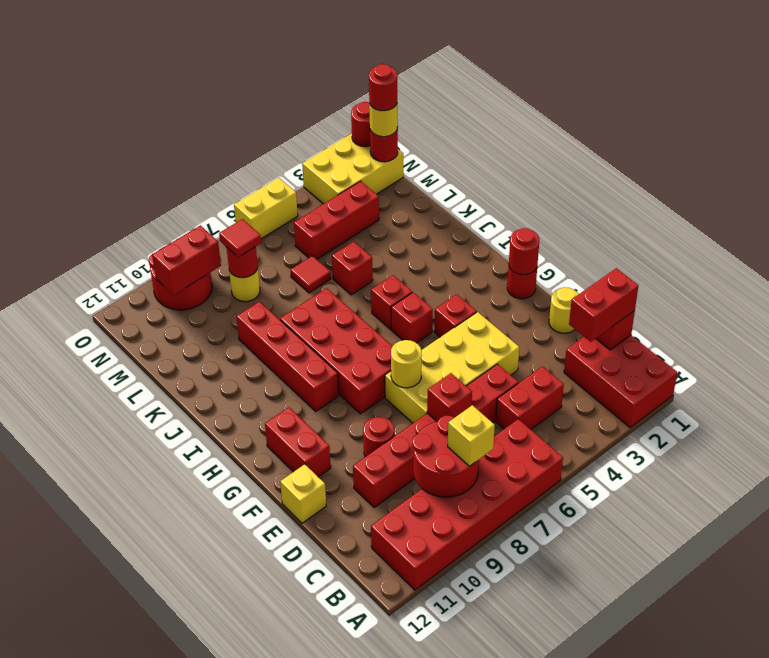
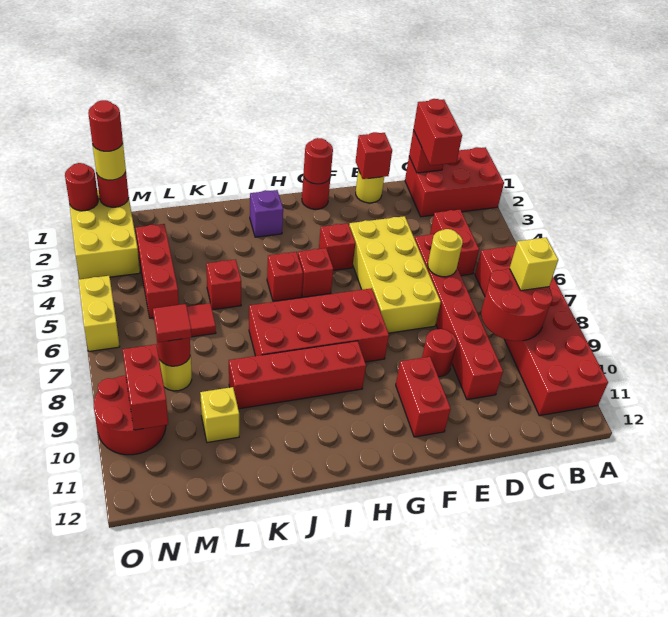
red brick D7 level 2 -> red brick E1 level 2
yellow brick E12 level 1 -> yellow brick L10 level 1
yellow round brick F7 level 2 -> yellow round brick D6 level 2
red brick F11:G11 level 1 -> red brick F10:F11 level 1
none -> purple brick I2 level 1

